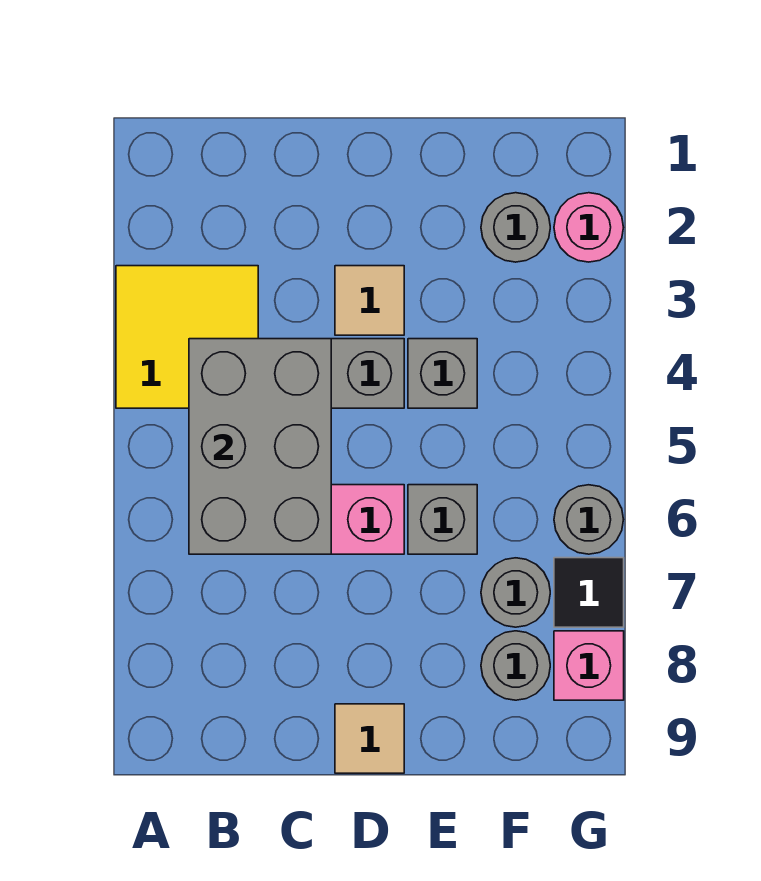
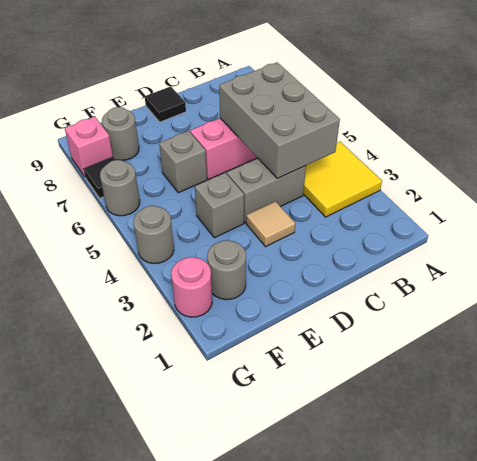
tan tile D9 level 1 -> black tile D9 level 1
grey round brick F7 level 1 -> grey round brick G4 level 1

